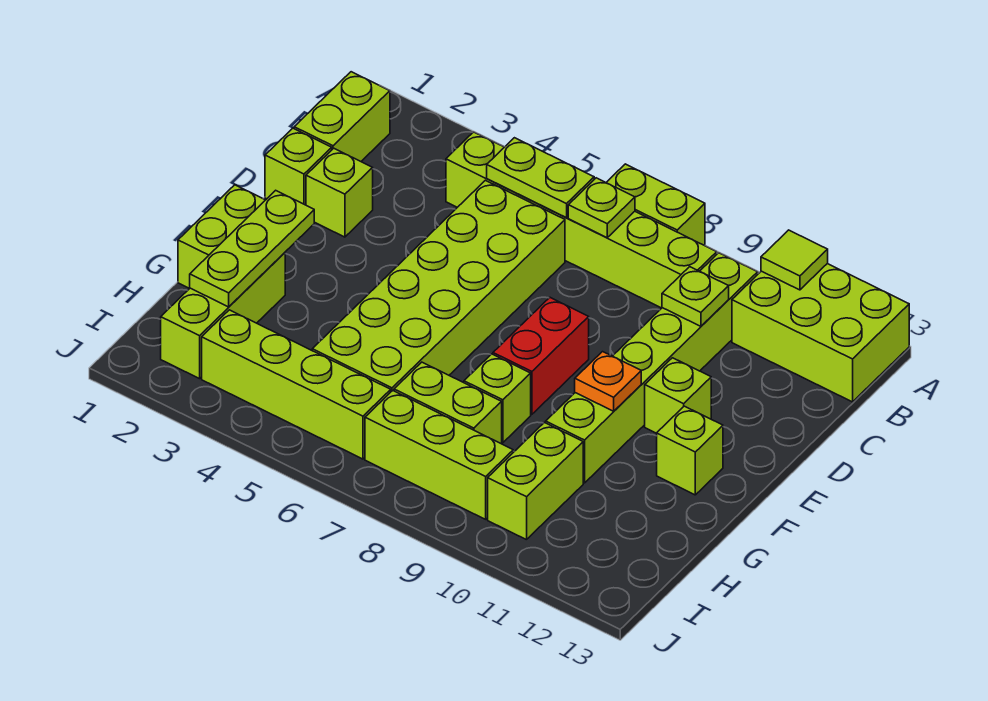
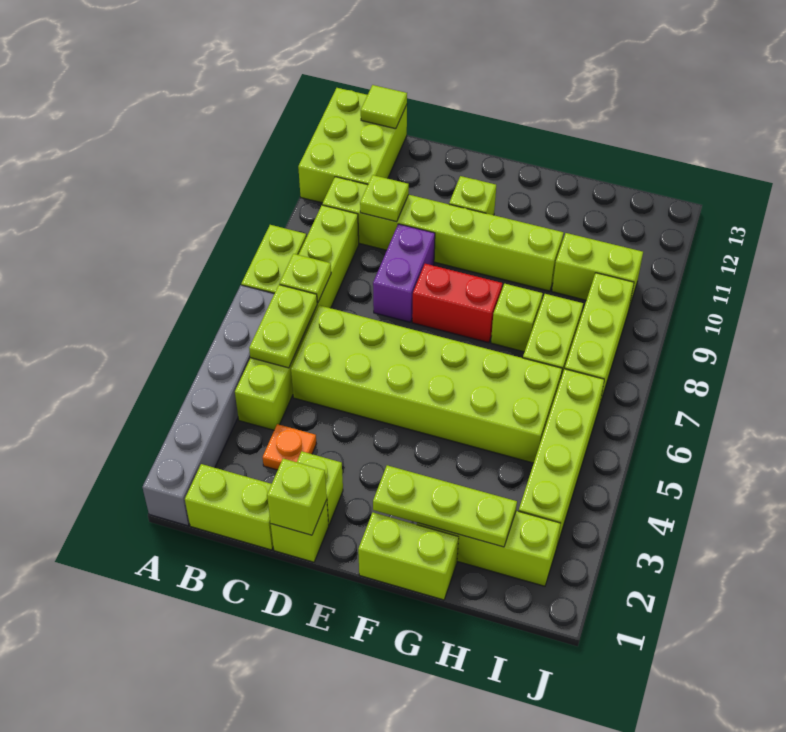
none -> grey brick A1:A6 level 1
lime tile A11 level 2 -> lime tile B13 level 2
none -> purple brick D8:D9 level 1
orange plate F10 level 2 -> orange plate C3 level 1
lime brick F12 level 1 -> lime brick D1 level 2

